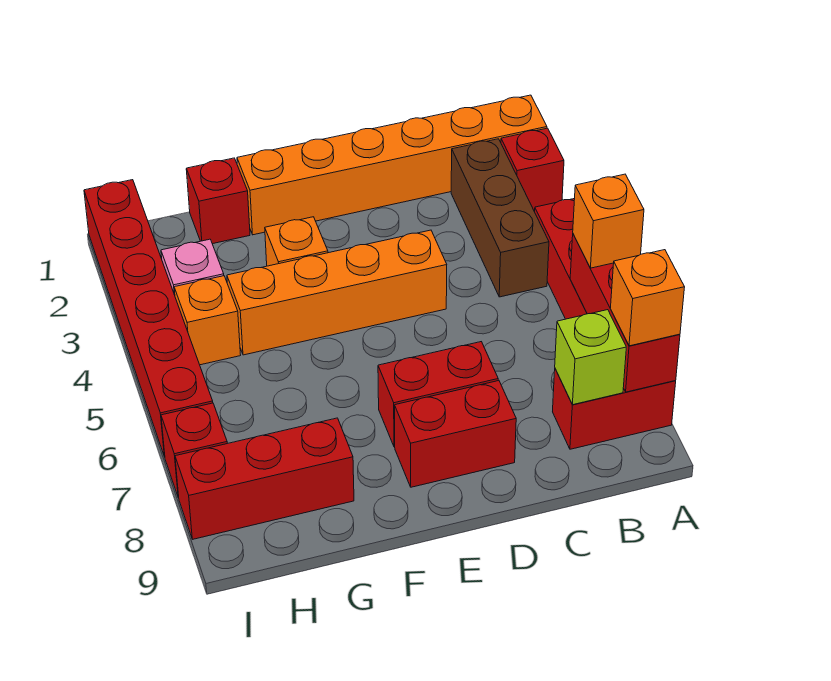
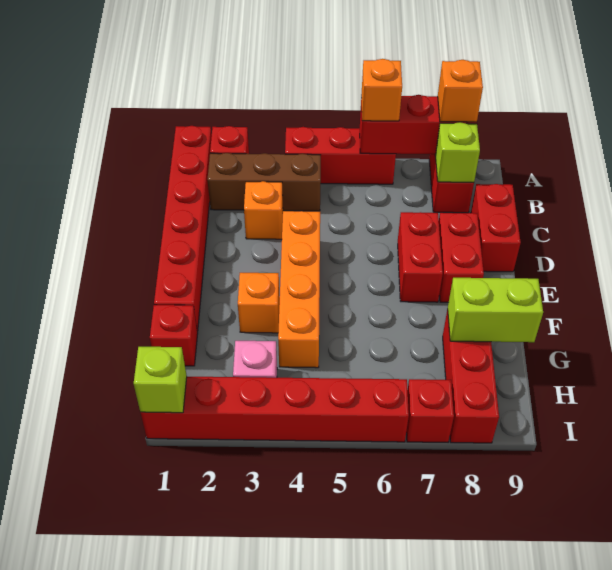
orange brick A1:F1 level 1 -> red brick A1:F1 level 1
none -> red brick C9:D9 level 1
none -> lime brick G8:G9 level 2
orange brick H4 level 1 -> orange brick C3 level 1
none -> lime brick I1 level 2

